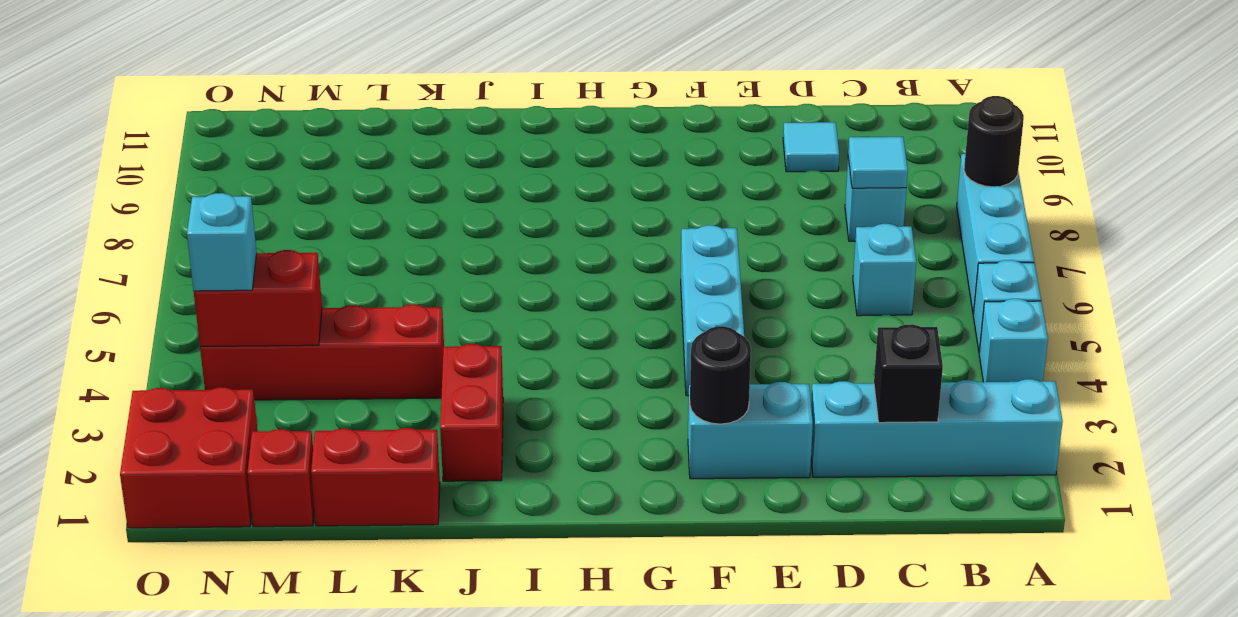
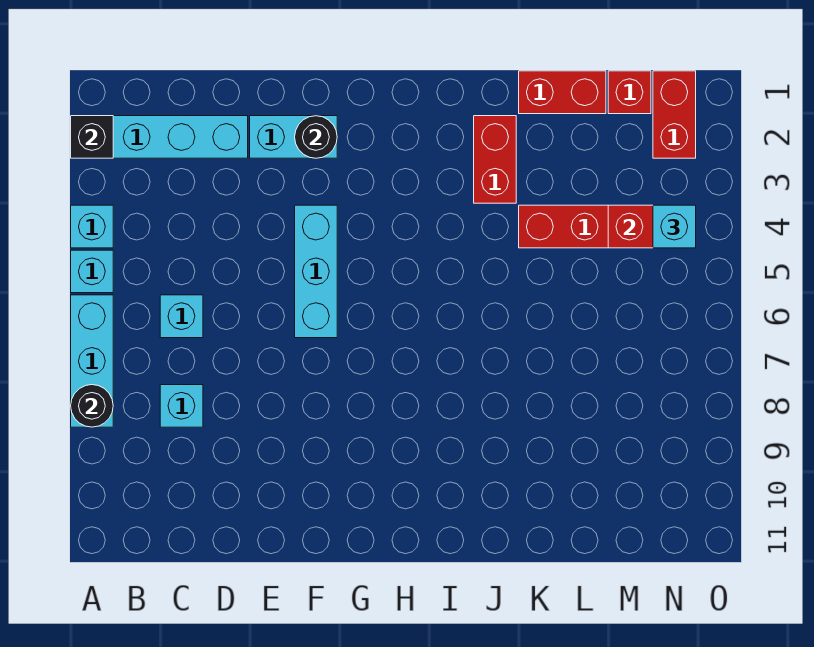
black brick C2 level 2 -> black brick A2 level 2
cyan tile C8 level 2 -> none
cyan tile D10 level 1 -> none
red brick N1:O2 level 1 -> red brick N1:N2 level 1

